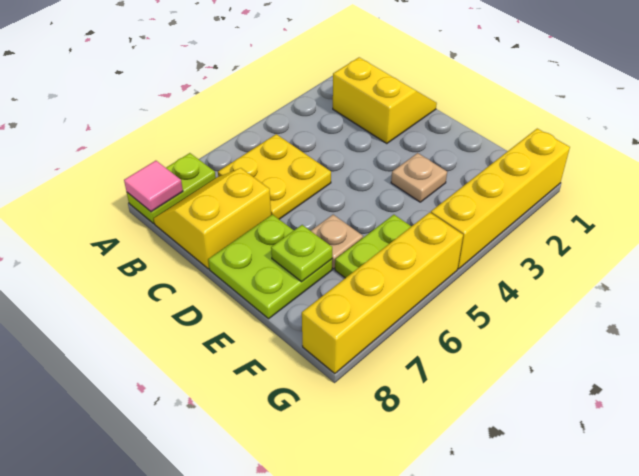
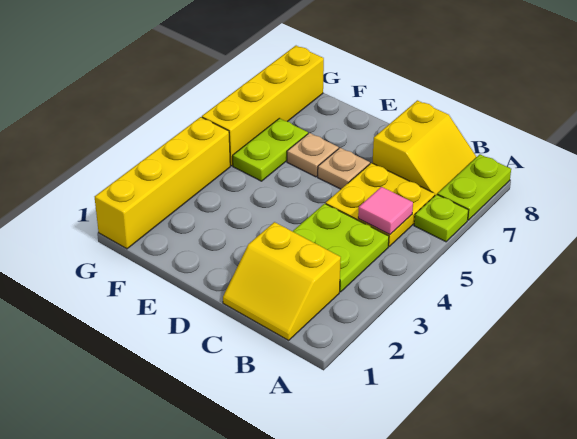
pink tile A8 level 2 -> pink tile B5 level 2
lime plate D7:E8 level 1 -> lime plate B3:C4 level 1
tan plate E3 level 1 -> tan plate D6 level 1
lime plate E7 level 2 -> lime plate A6 level 1

